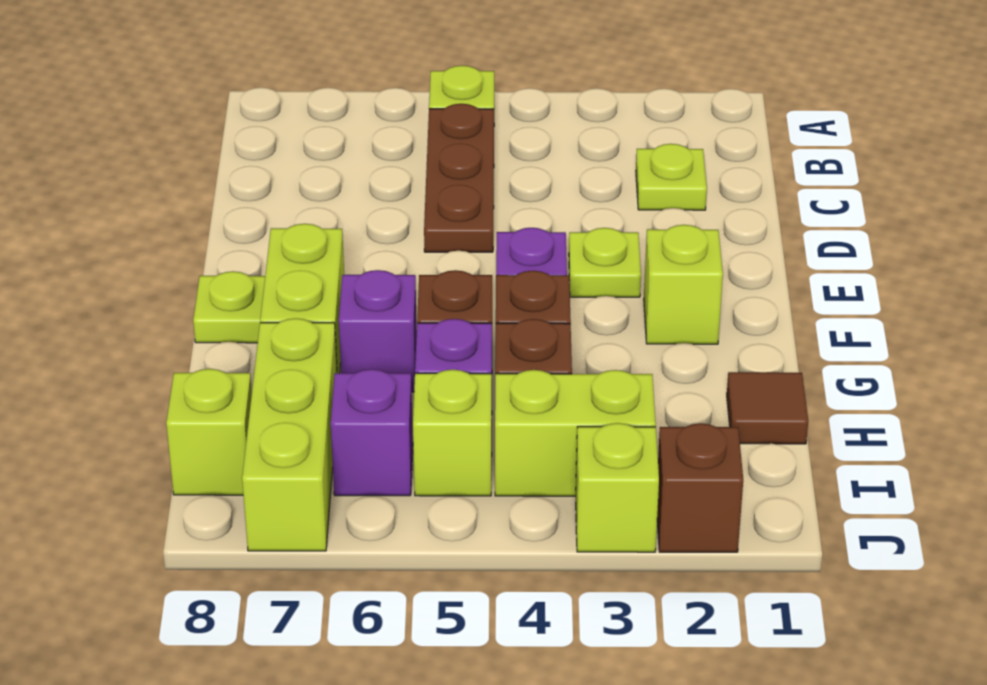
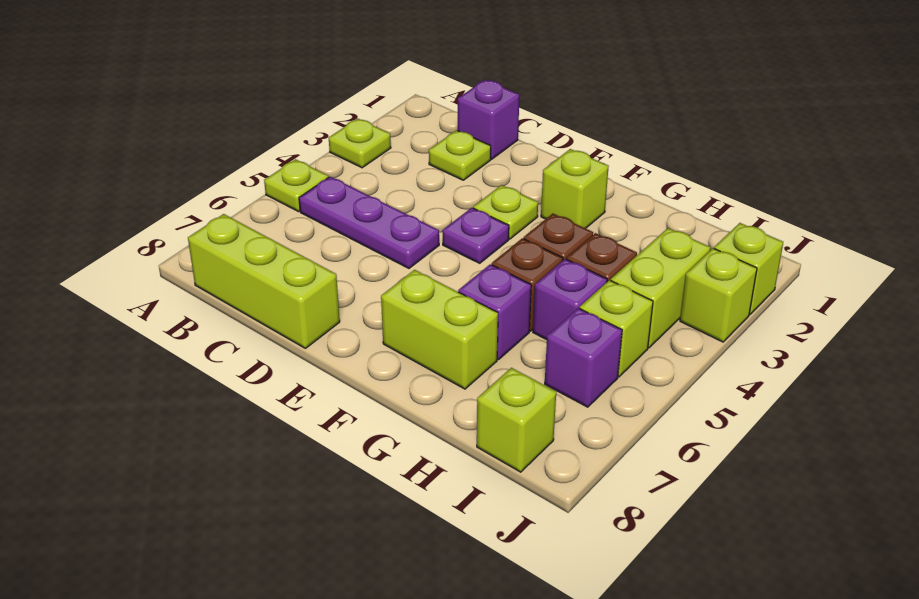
brown plate B5:D5 level 1 -> purple plate B5:D5 level 1
none -> purple brick C1 level 1
lime plate F8 level 1 -> lime plate A3 level 1
brown tile H1 level 1 -> none
lime brick H7:J7 level 1 -> lime brick B8:D8 level 1
brown brick J2 level 1 -> lime brick J2 level 1

